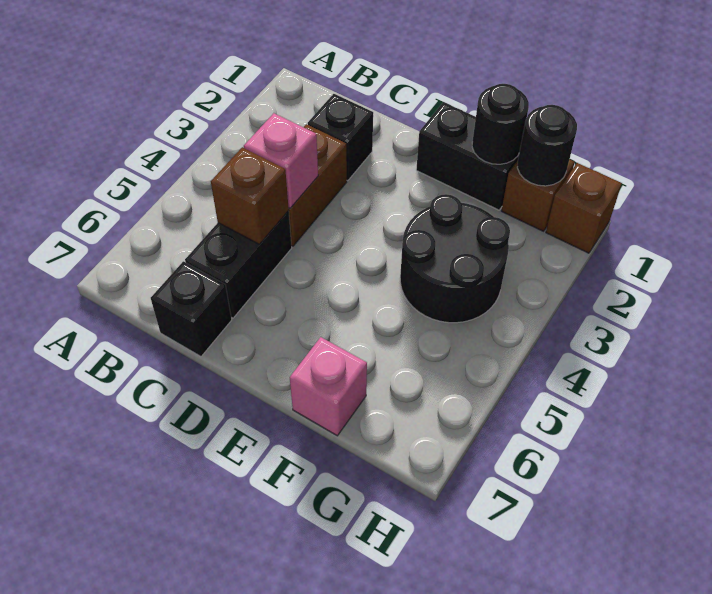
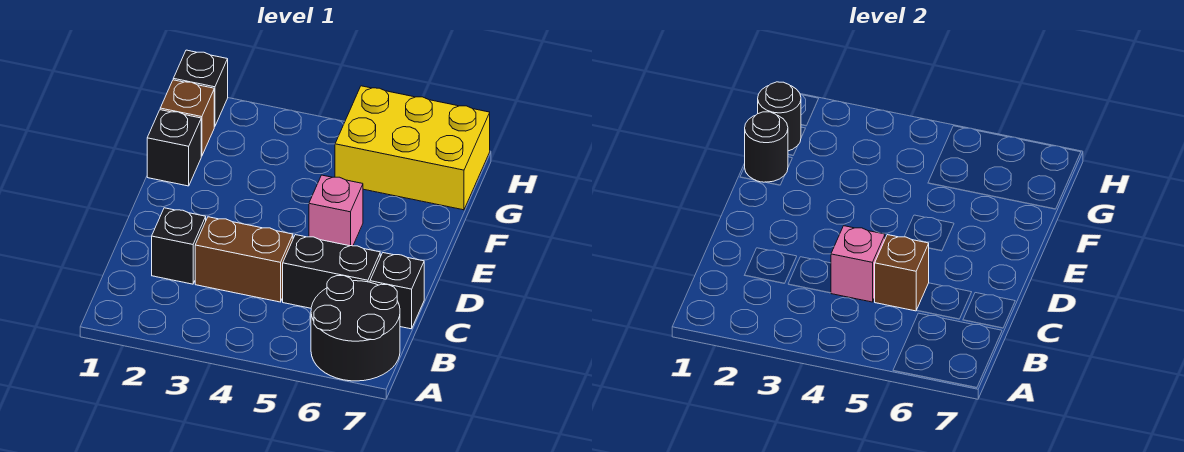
black brick E1:F1 level 1 -> black brick F1 level 1
black round brick F3:G4 level 1 -> black round brick A6:B7 level 1
pink brick F7 level 1 -> pink brick E5 level 1
none -> yellow brick G5:H7 level 1
brown brick H1 level 1 -> black brick H1 level 1

